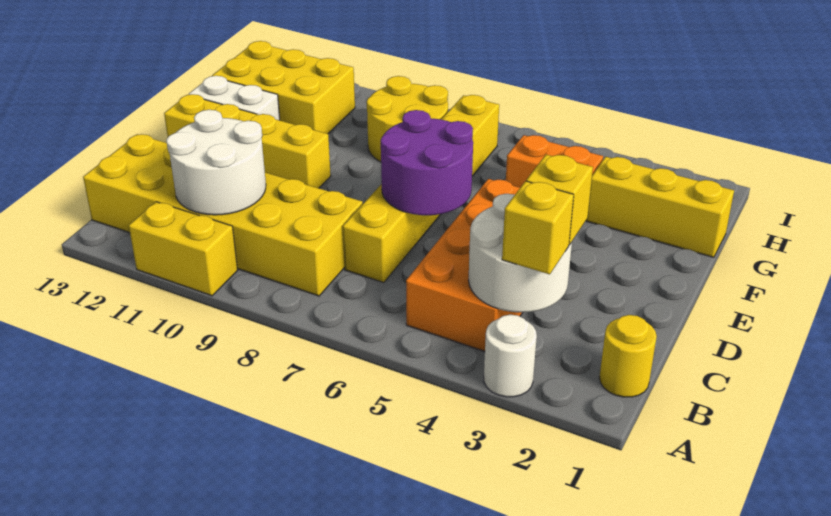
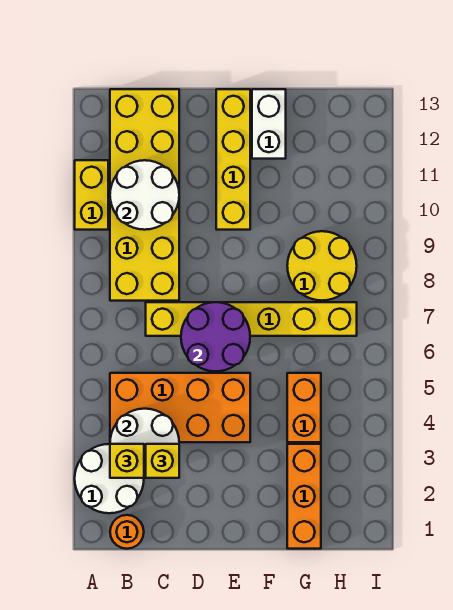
white round brick A3 level 1 -> white round brick A2:B3 level 1
yellow round brick B1 level 1 -> orange round brick B1 level 1
yellow brick G1:G3 level 1 -> orange brick G1:G3 level 1
yellow brick G11:H13 level 1 -> none

